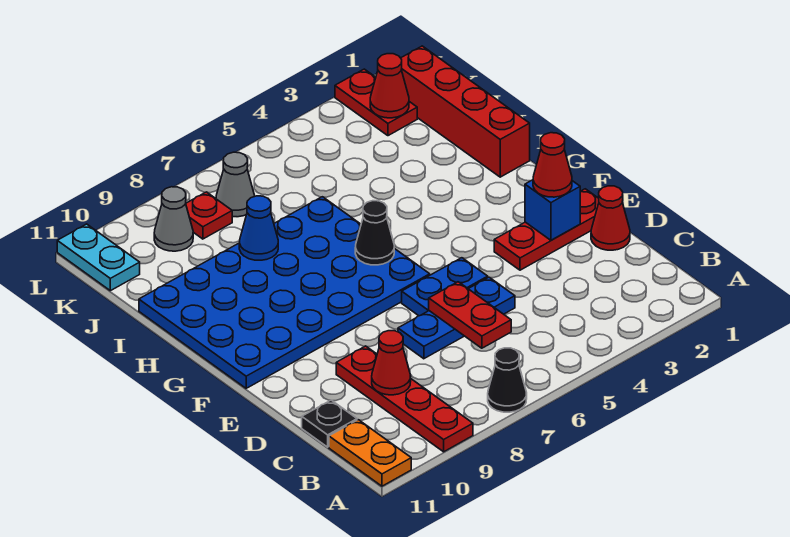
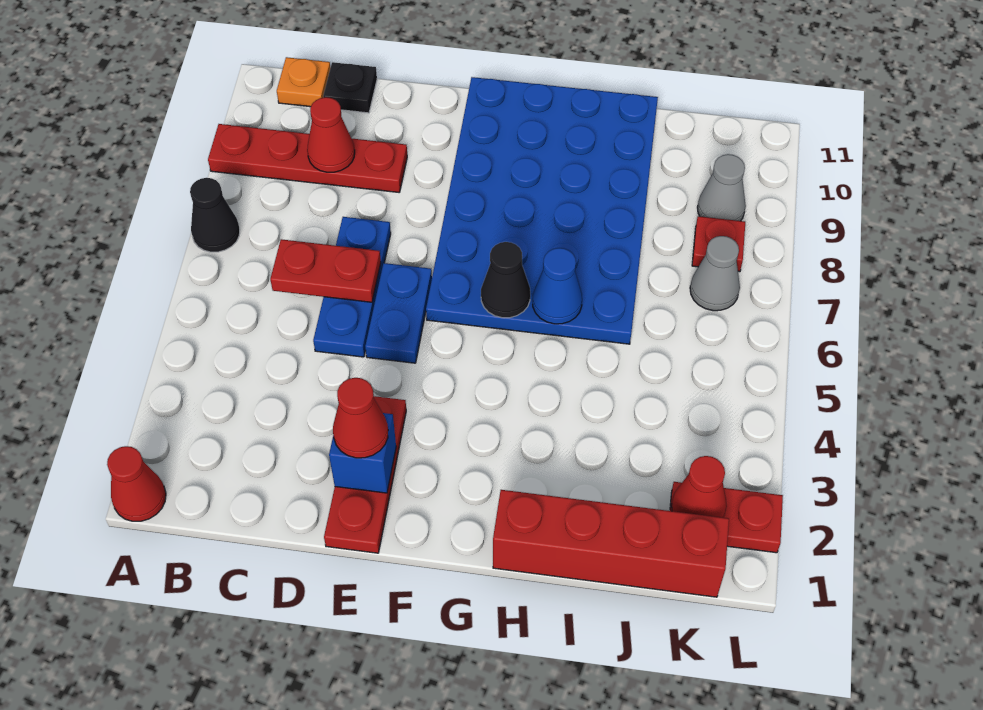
orange plate A11:B11 level 1 -> orange plate B11 level 1
red cone D1 level 1 -> red cone A1 level 1
blue cone I8 level 2 -> blue cone H6 level 2
cyan plate K11:L11 level 1 -> none

